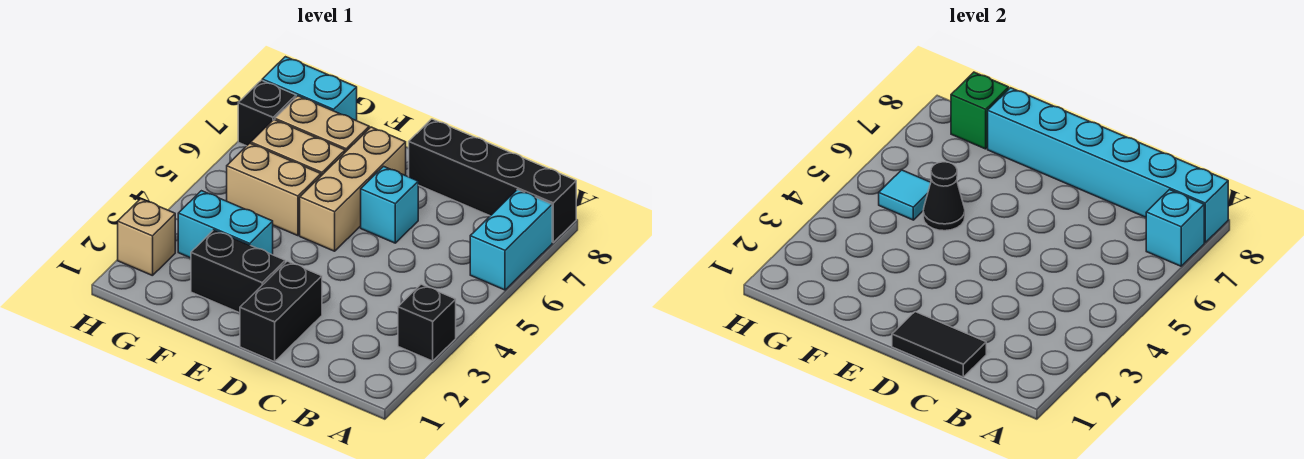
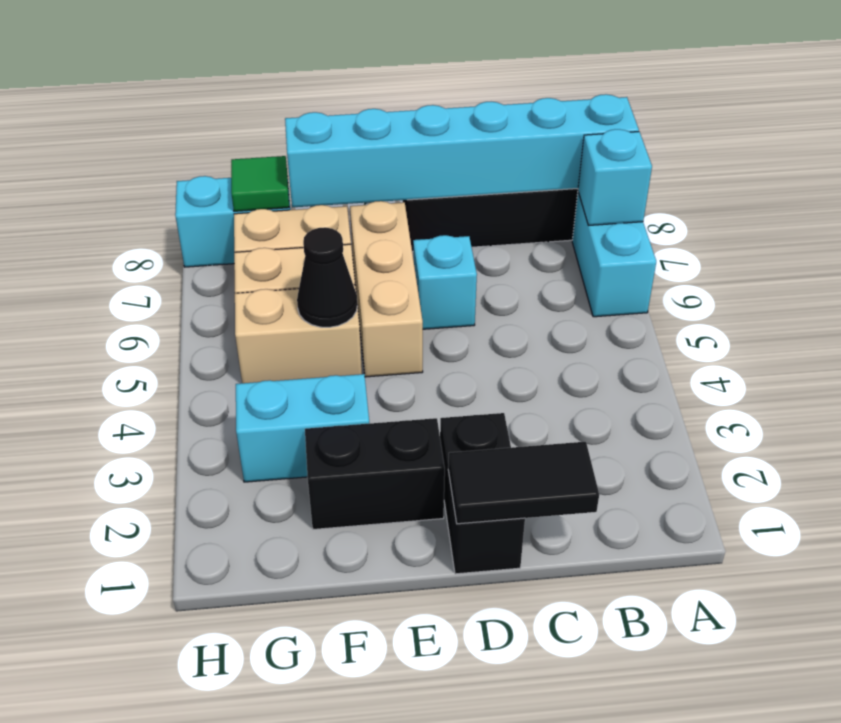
black brick A3 level 1 -> none
cyan tile G5 level 2 -> none
green brick G8 level 2 -> green tile G8 level 2
tan brick H2 level 1 -> none
black brick H7 level 1 -> none

